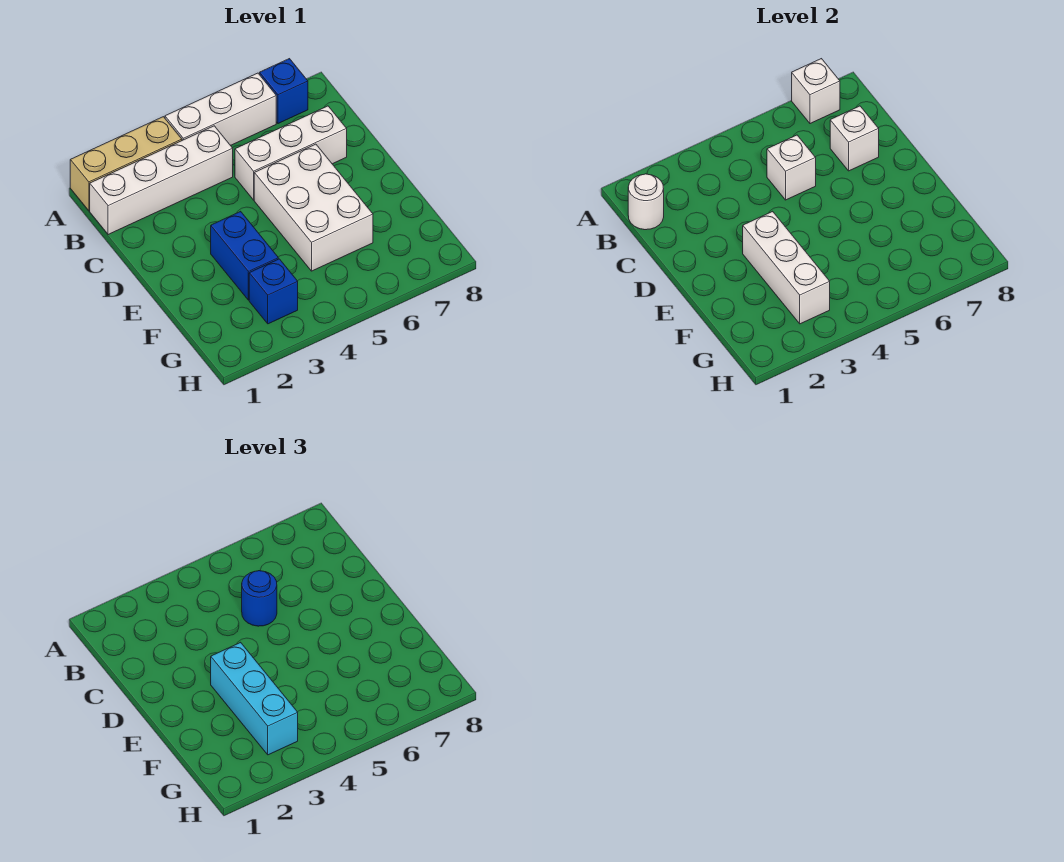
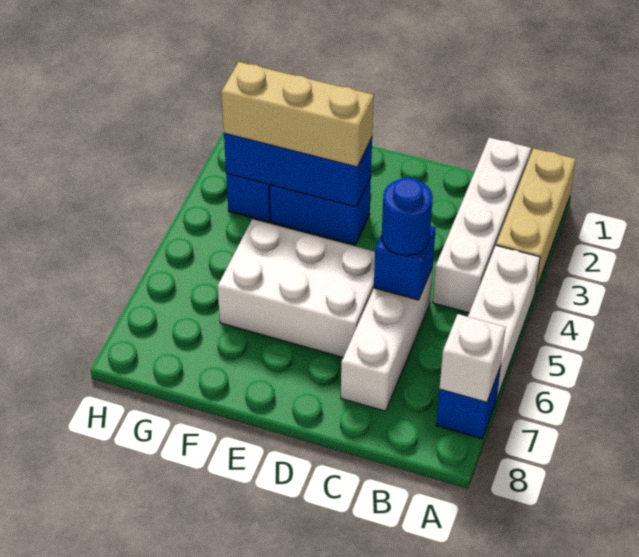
white round brick B1 level 2 -> none
white brick C5 level 2 -> blue brick C5 level 2
white brick C7 level 2 -> none
white brick E3:G3 level 2 -> blue brick E3:G3 level 2
cyan brick E3:G3 level 3 -> tan brick E3:G3 level 3

